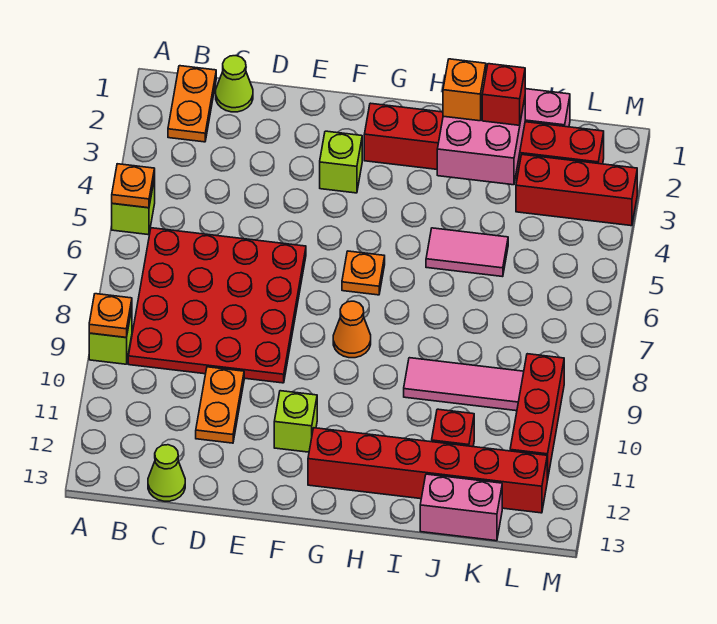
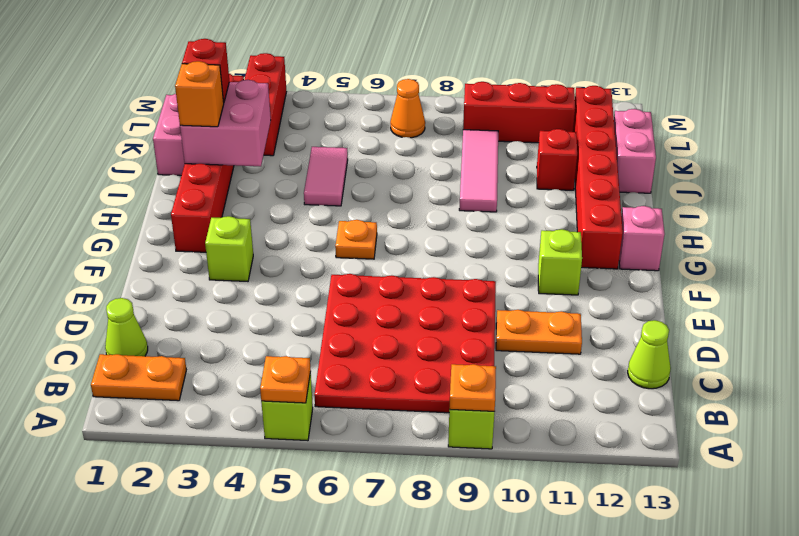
orange cone G8 level 1 -> orange cone L7 level 1
none -> pink brick G13 level 1

